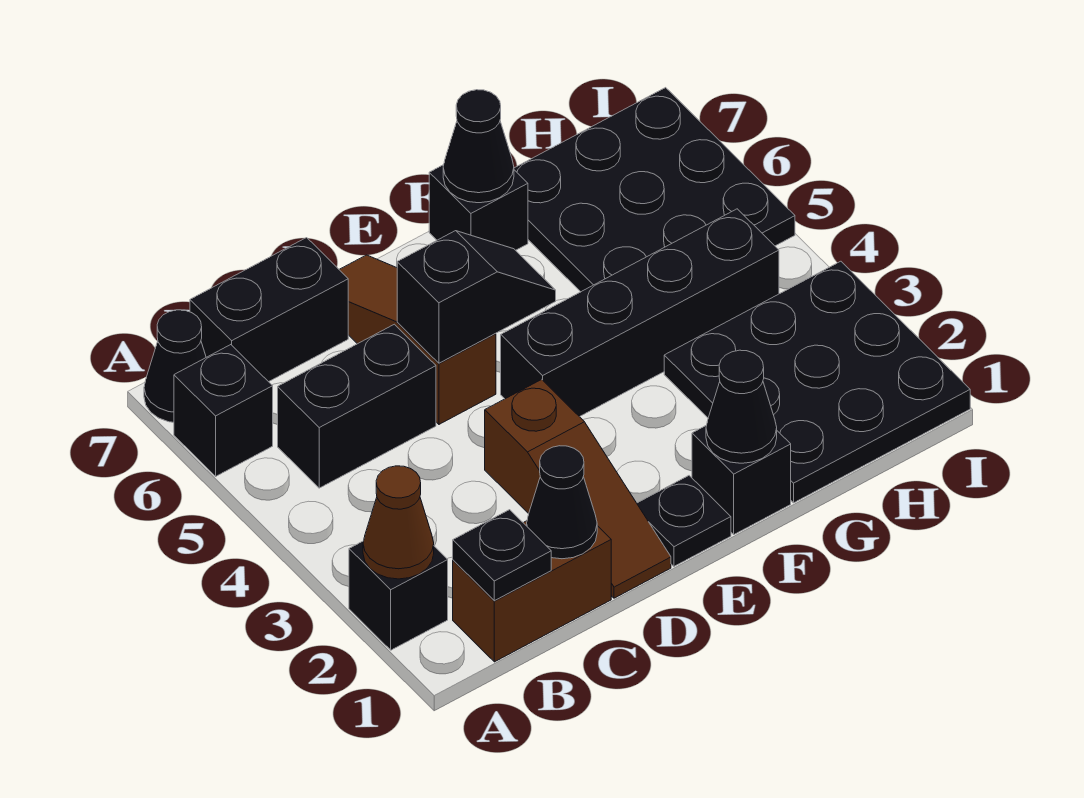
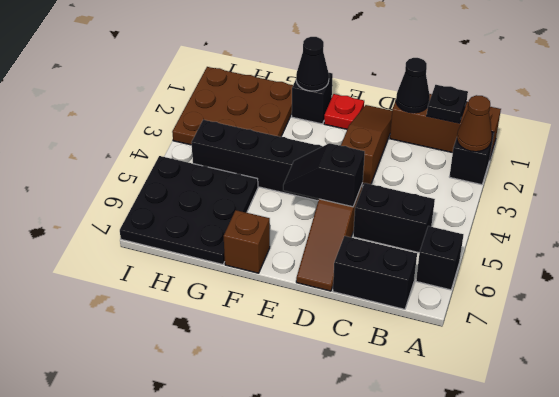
black cone A7 level 1 -> none
brown brick B1:C1 level 1 -> brown brick A1:C1 level 1
black plate E1 level 1 -> red plate E1 level 1
black brick F7 level 1 -> brown brick F7 level 1
black cone F7 level 2 -> none
black plate G1:I3 level 1 -> brown plate G1:I3 level 1

